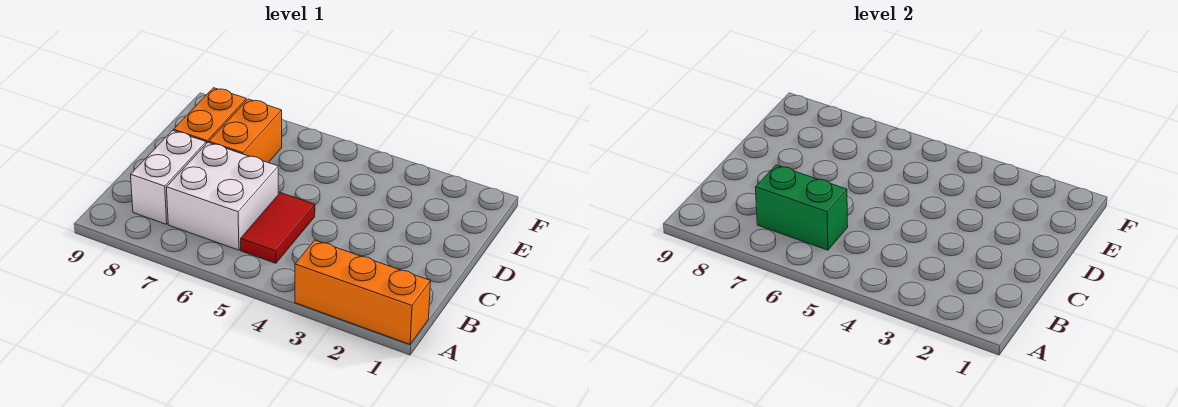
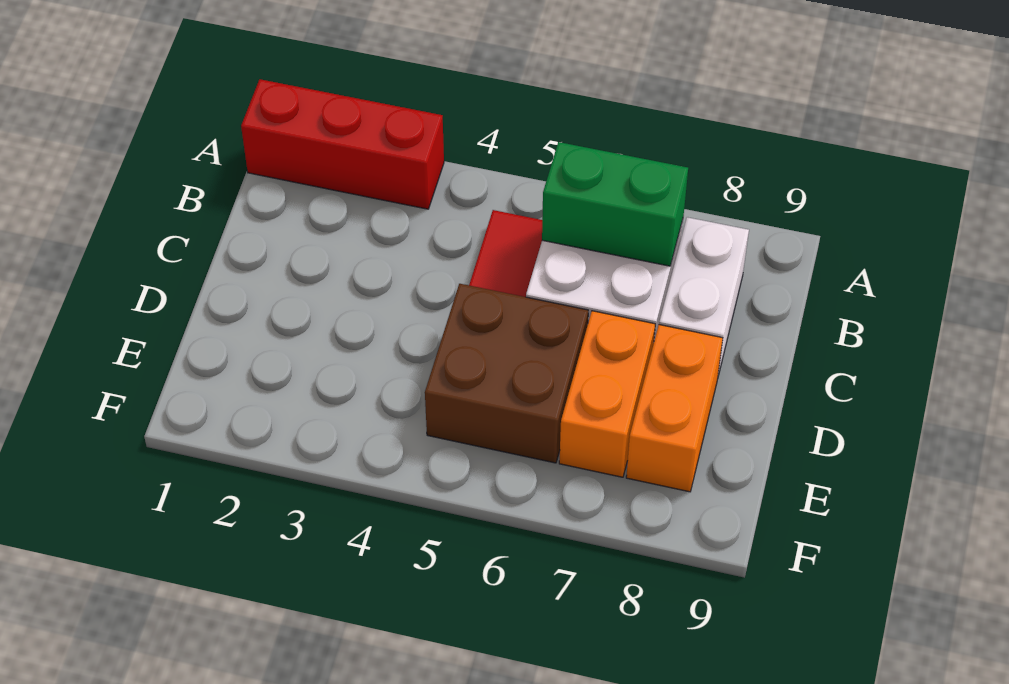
orange brick A1:A3 level 1 -> red brick A1:A3 level 1
none -> brown brick D5:E6 level 1

